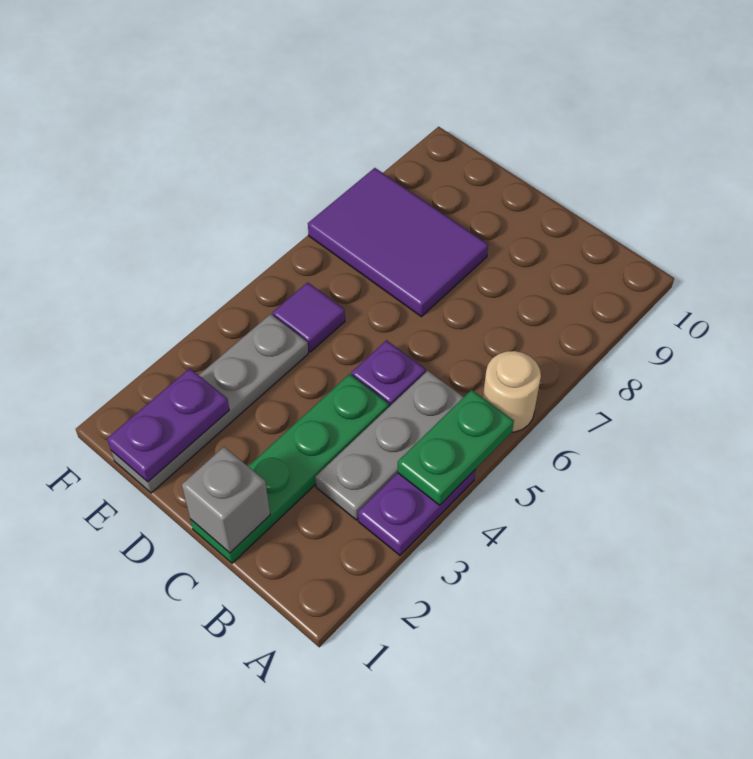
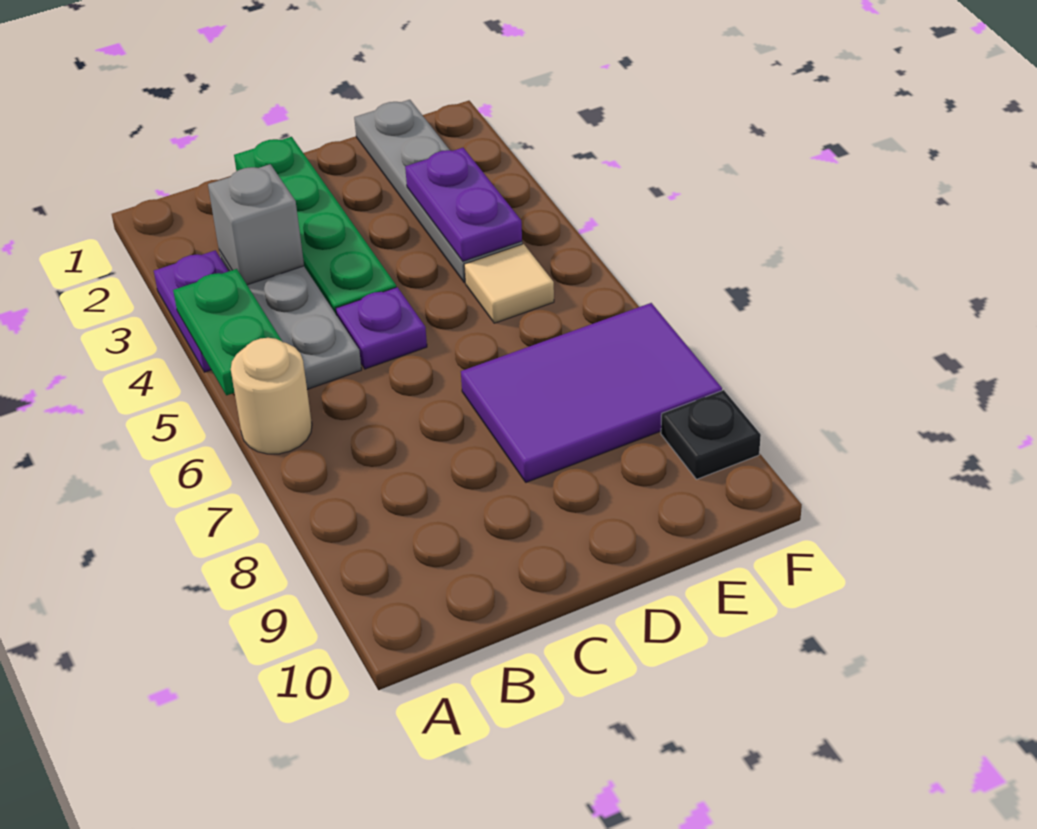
grey brick C1 level 2 -> grey brick B3 level 2
purple plate E1:E2 level 2 -> purple plate E3:E4 level 2
purple tile E5 level 1 -> tan tile E5 level 1
none -> black plate F9 level 1

